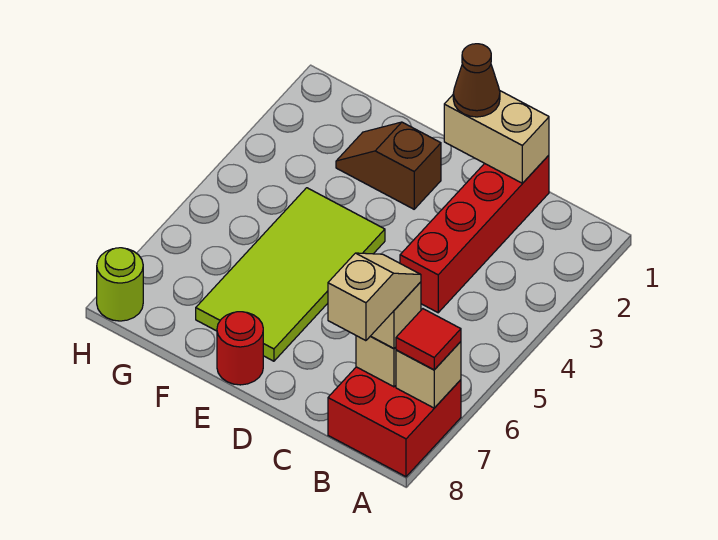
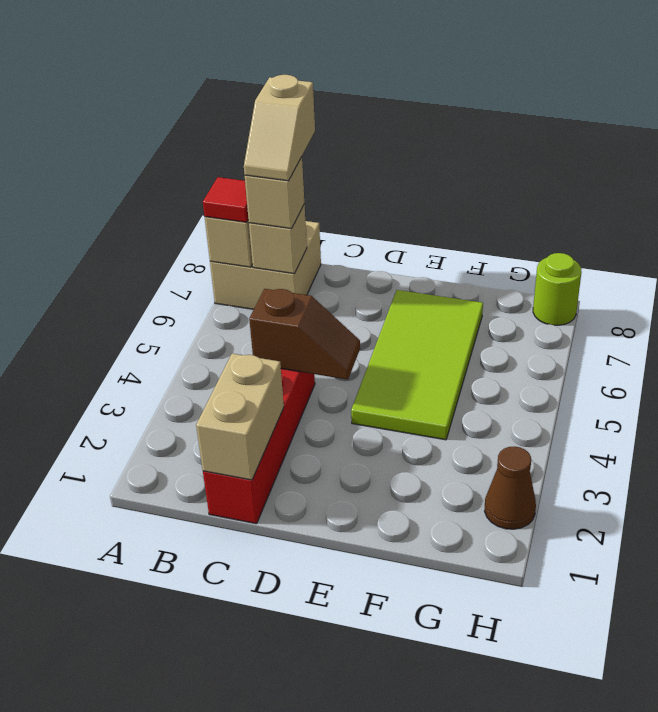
red brick A7:B8 level 1 -> tan brick A7:B8 level 1
tan brick C1:D1 level 2 -> tan brick C1:C2 level 2
brown cone D1 level 3 -> brown cone H2 level 1
brown slope E2:F2 level 1 top E -> brown slope C4:D4 level 2 top C
red round brick E8 level 1 -> none

